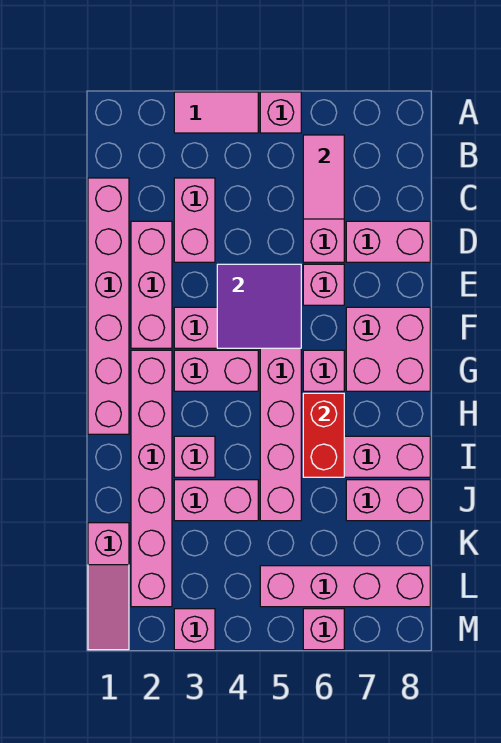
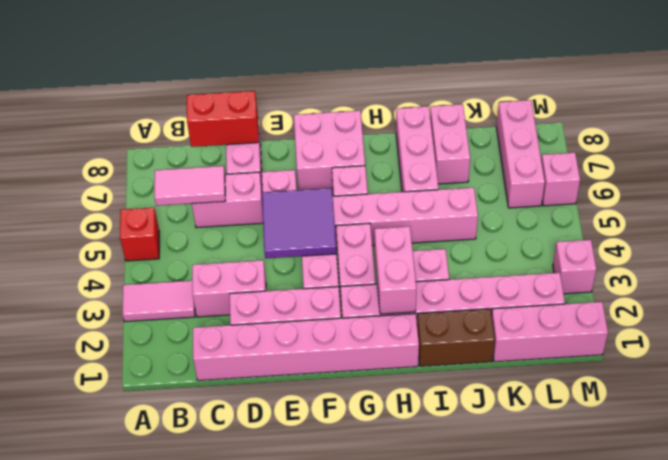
pink tile A3:A4 level 1 -> pink tile A3:B3 level 1
pink brick A5 level 1 -> red brick A5 level 1
red brick H6:I6 level 2 -> red brick C8:D8 level 2
none -> brown brick I1:J1 level 1
pink brick J3:J4 level 1 -> pink brick H2:H3 level 2
pink slope K1:M1 level 1 top K -> pink brick K1:M1 level 1
pink brick L5:L8 level 1 -> pink brick L6:L8 level 1

